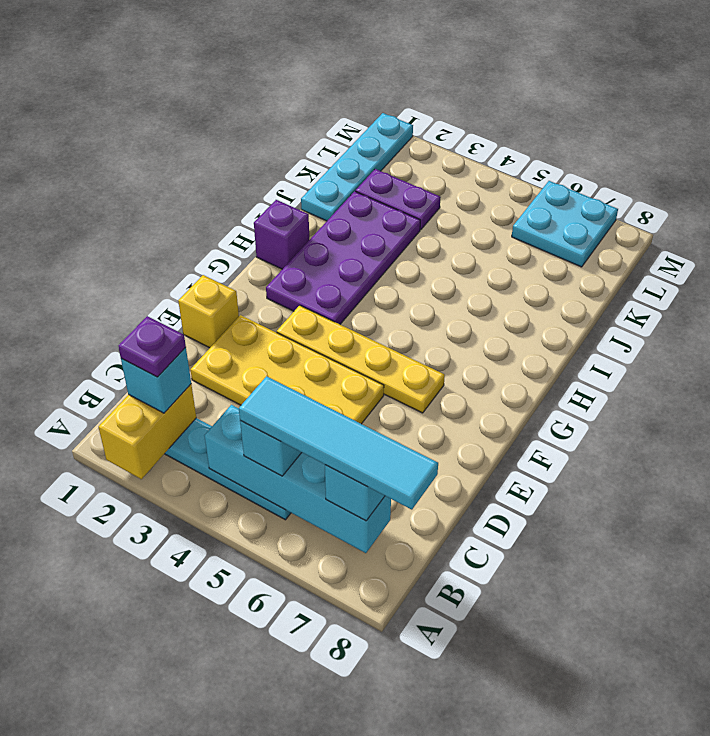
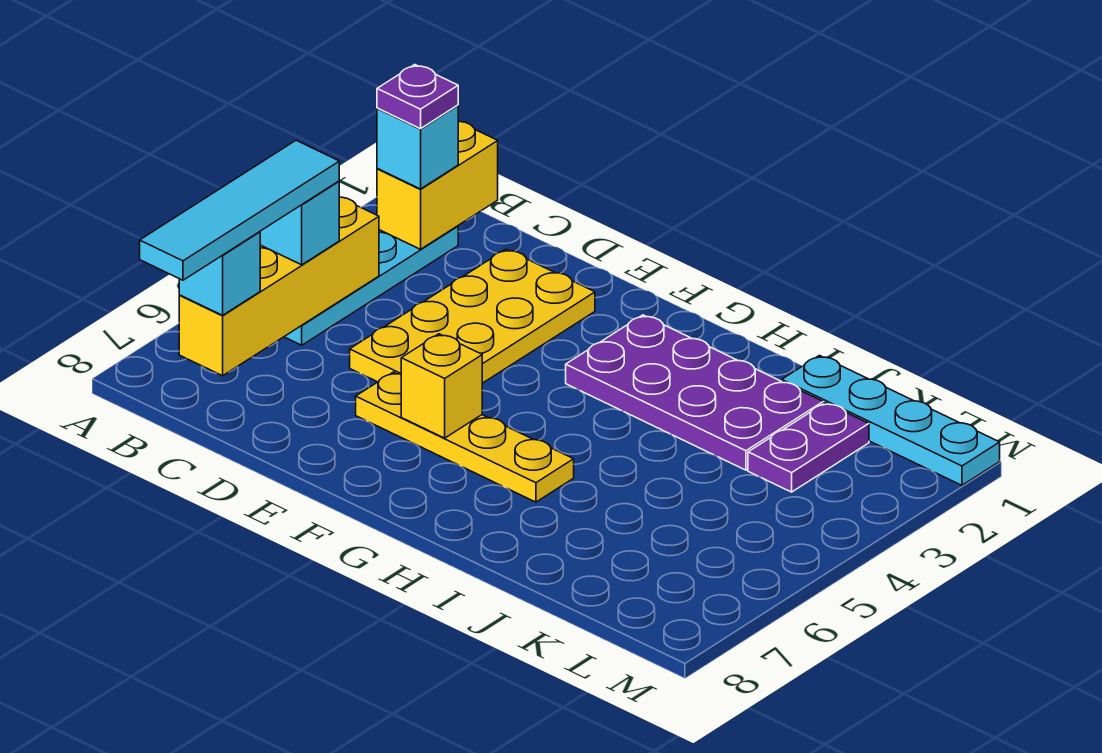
yellow brick A2:B2 level 2 -> yellow brick B1:B2 level 2
cyan brick B4:B7 level 2 -> yellow brick B4:B7 level 2
yellow brick E1 level 1 -> yellow brick F6 level 2
yellow plate F3:F6 level 1 -> yellow plate E6:H6 level 1
purple brick H1 level 1 -> none
cyan plate L6:M7 level 1 -> none

